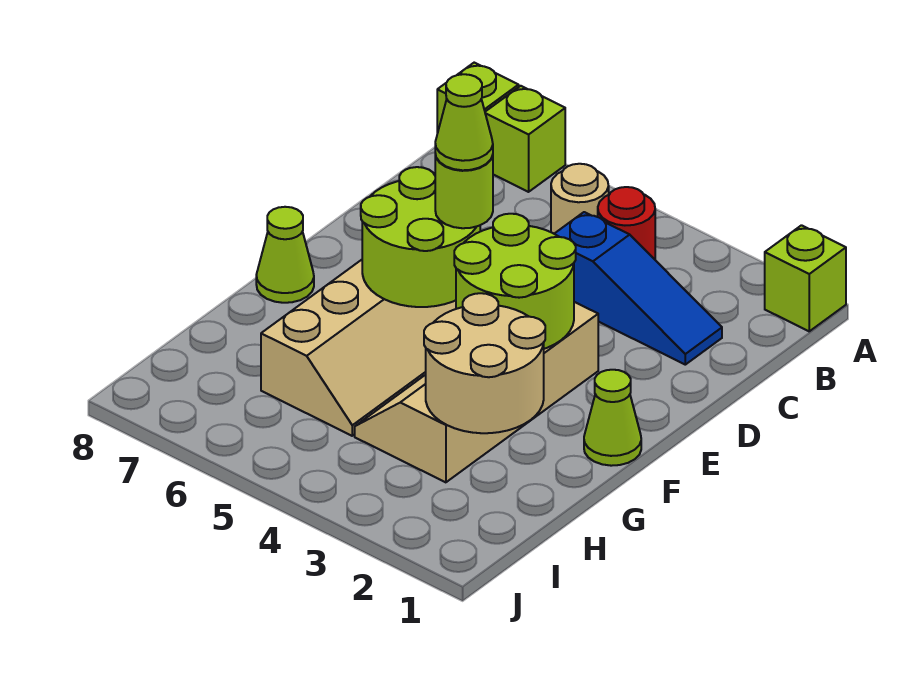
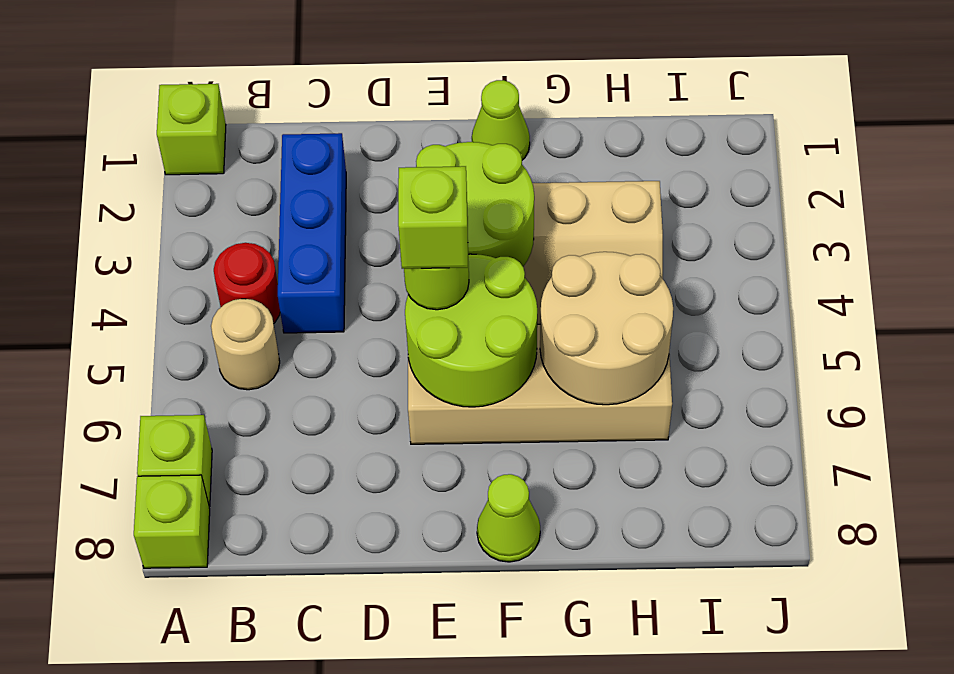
blue slope C2:C4 level 1 top 4 -> blue brick C2:C4 level 1
lime cone E5 level 4 -> lime brick E5 level 4
tan round brick G2:H3 level 2 -> tan round brick G5:H6 level 2

